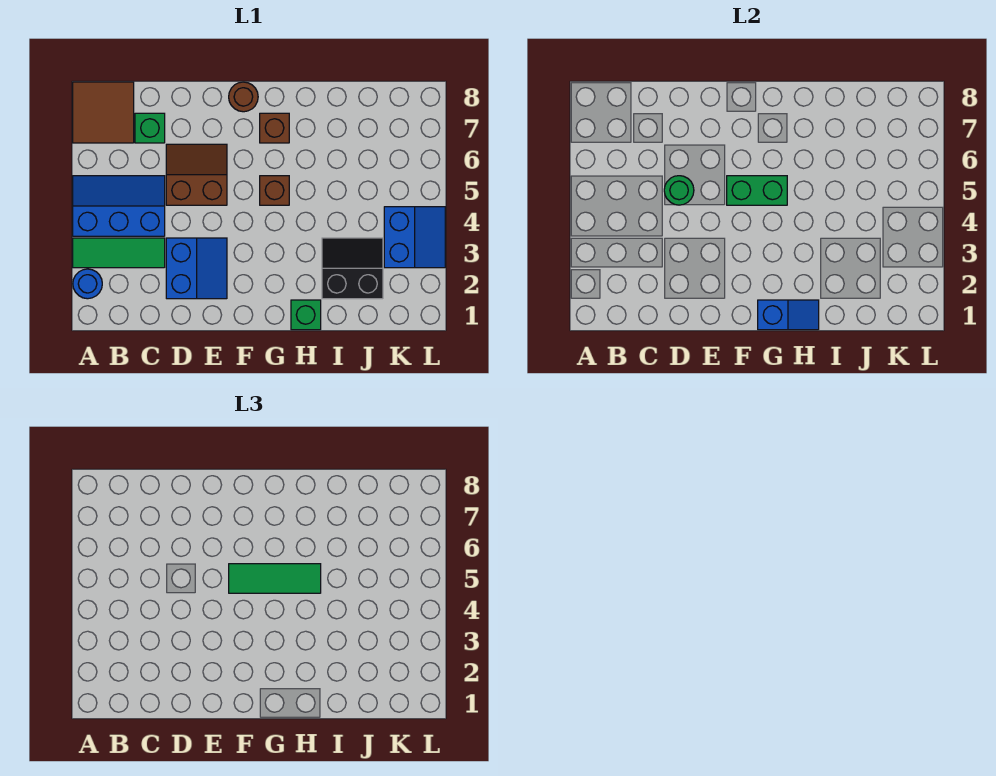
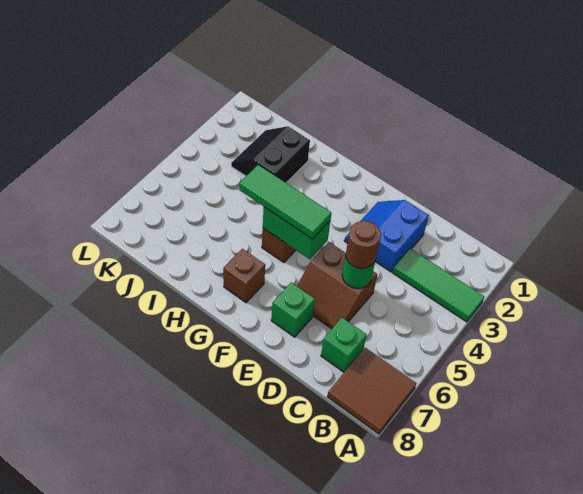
blue round brick A2 level 1 -> none
blue slope A4:C5 level 1 top 4 -> none
brown round brick F8 level 1 -> brown round brick D5 level 3
blue slope G1:H1 level 2 top G -> none
green brick H1 level 1 -> green brick E7 level 1
black slope I2:J3 level 1 top 2 -> black slope I2:J3 level 1 top I
blue slope K3:L4 level 1 top K -> none

